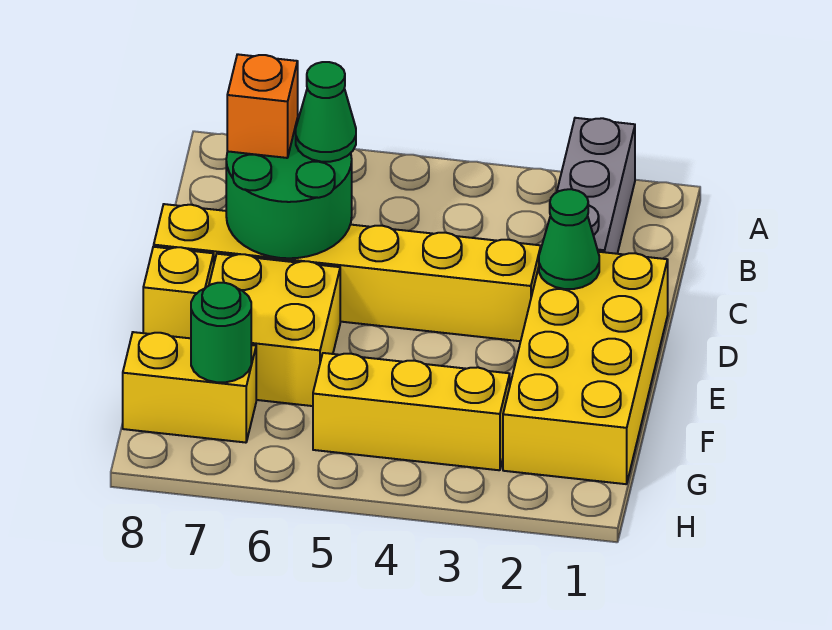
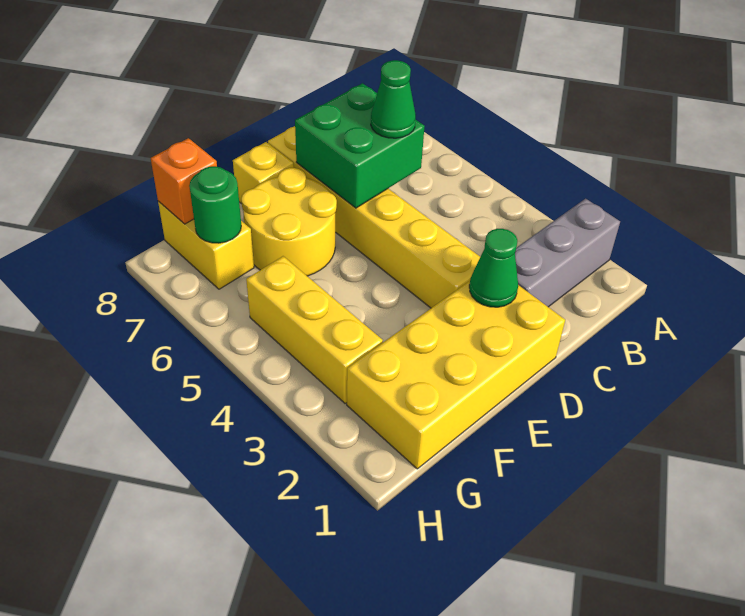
green round brick C6:D7 level 2 -> green brick C6:D7 level 2
orange brick C7 level 3 -> orange brick G8 level 2
yellow brick E6:F7 level 1 -> yellow round brick E6:F7 level 1

